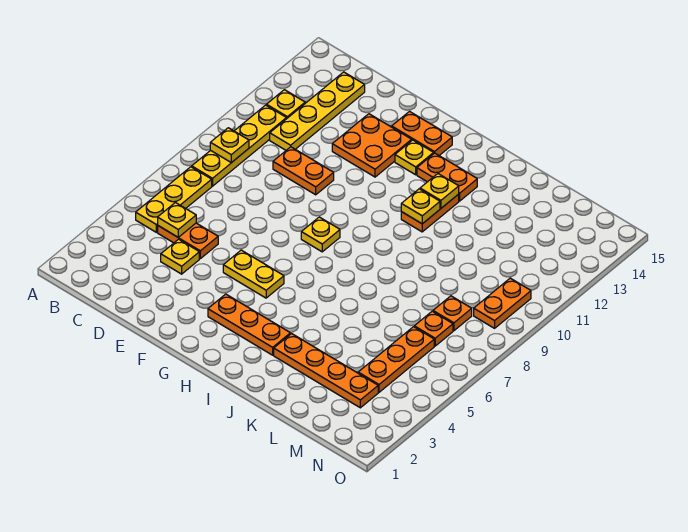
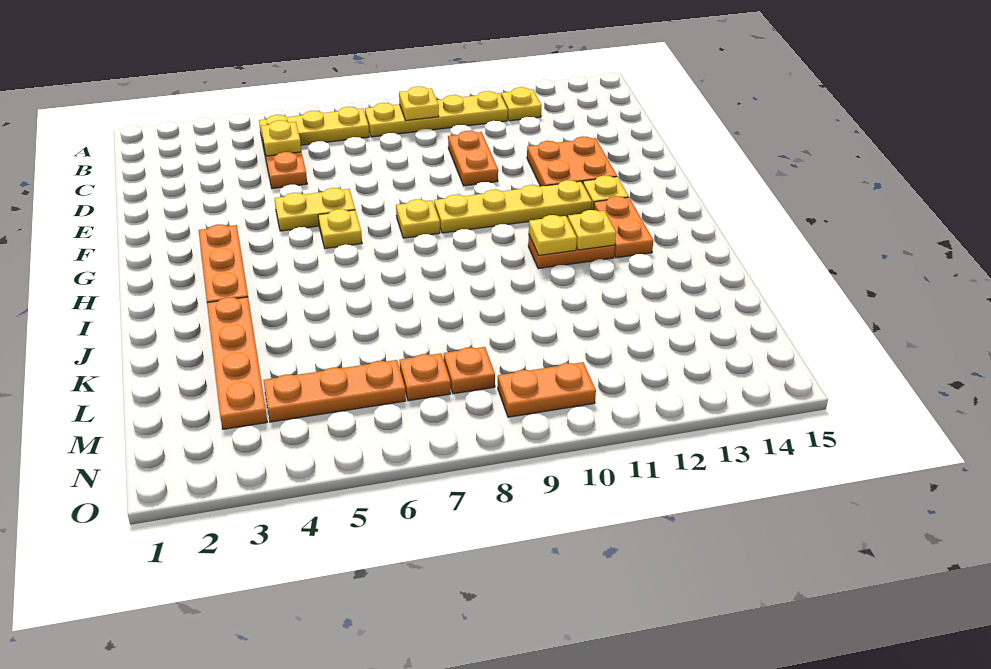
yellow plate C11:C14 level 1 -> yellow plate G9:G12 level 1
yellow plate D4 level 1 -> yellow plate G6 level 1
yellow plate F5:G5 level 1 -> yellow plate F5:F6 level 1
orange plate F14:G14 level 1 -> none

